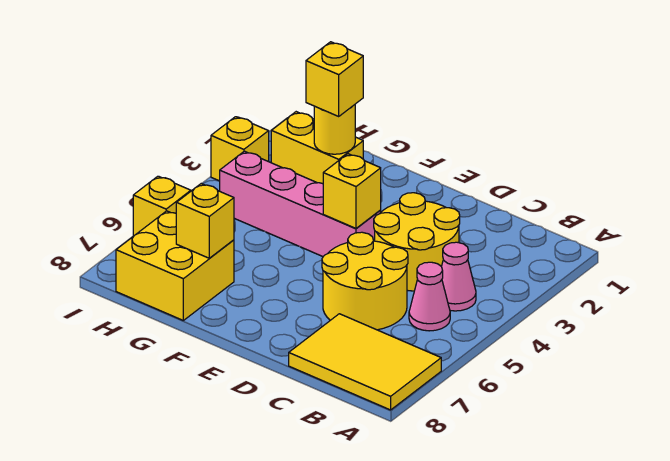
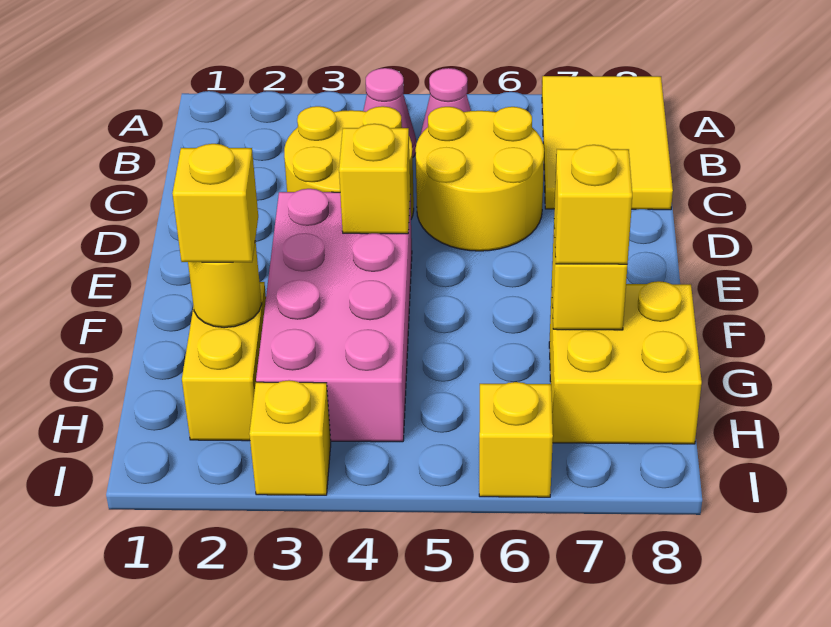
pink brick E4:H4 level 1 -> pink brick E3:H4 level 1
none -> yellow brick G7 level 3

